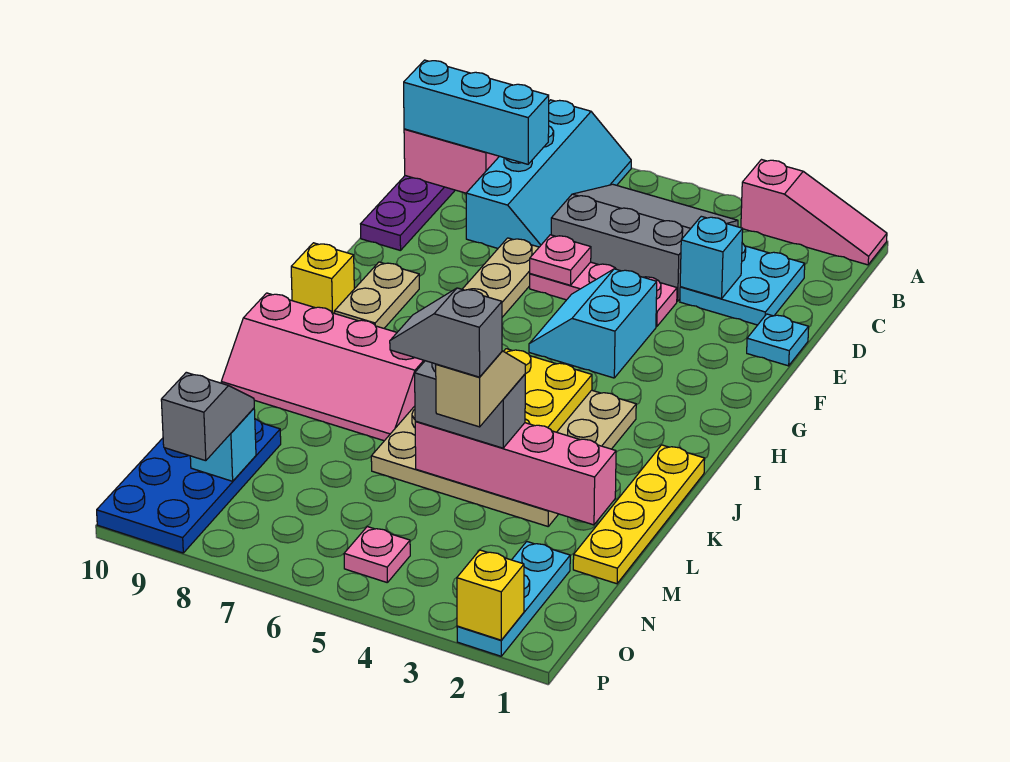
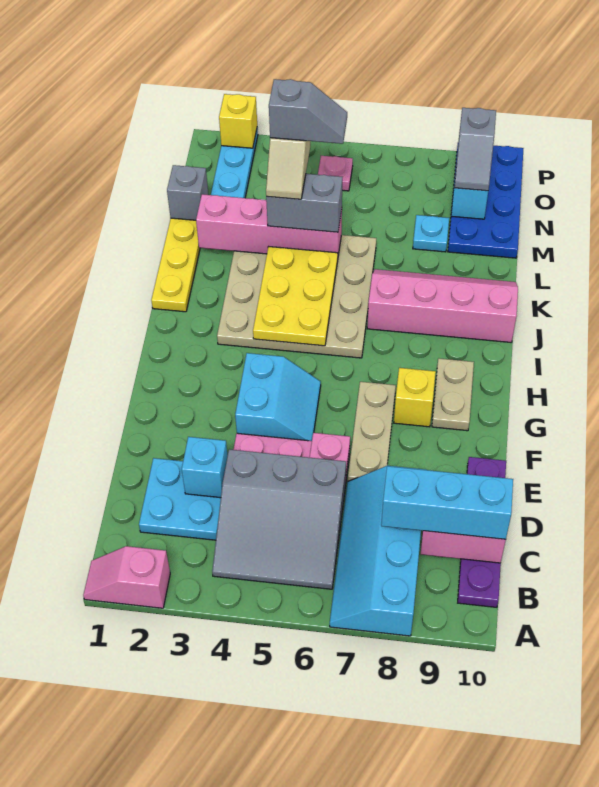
pink slope A1:A3 level 1 top 3 -> pink slope A1:A2 level 1 top 2
cyan plate E1 level 1 -> cyan plate M8 level 1
yellow brick H10 level 1 -> yellow brick G8 level 1
none -> grey brick M1 level 2

